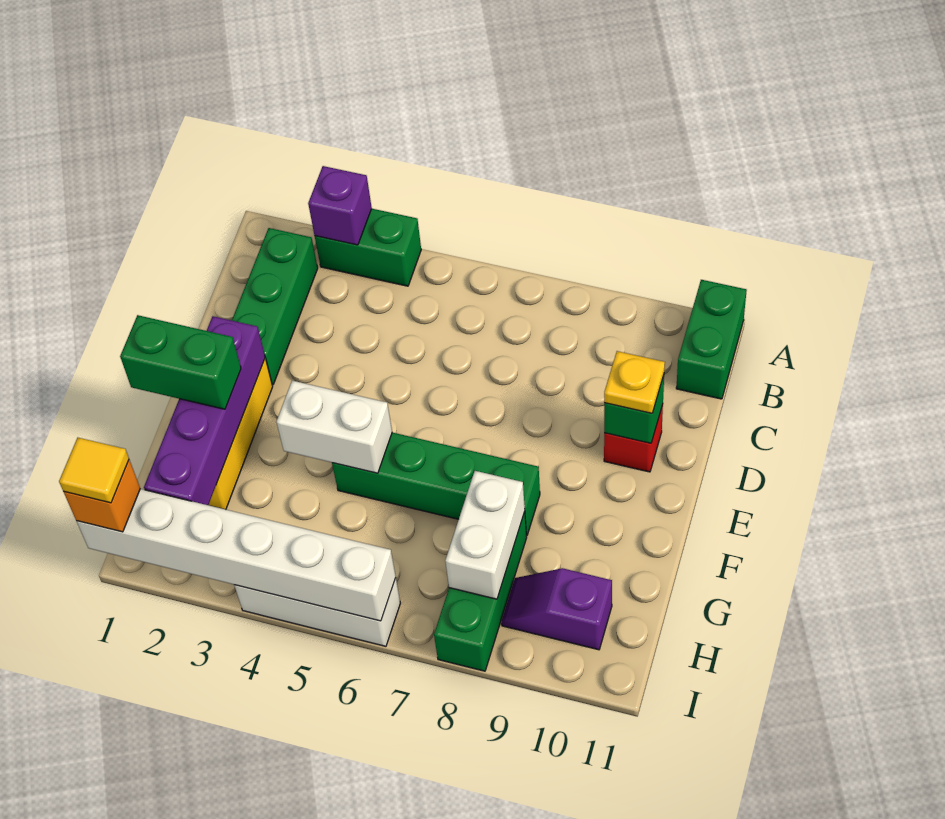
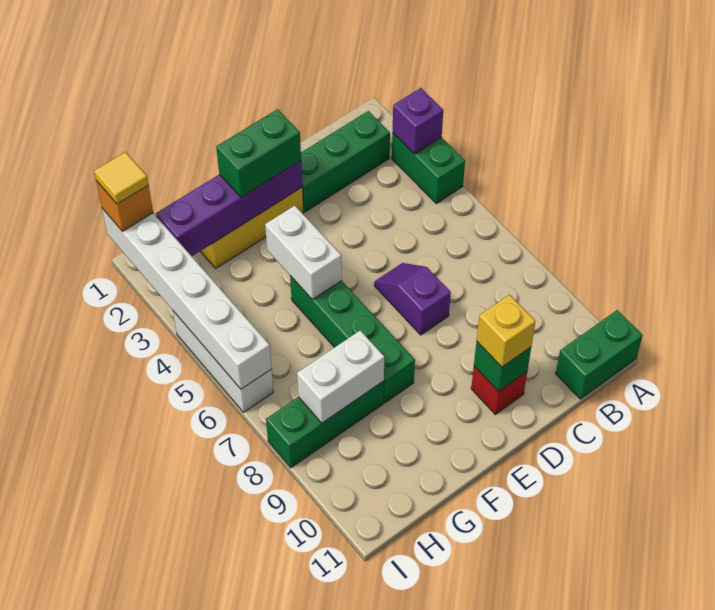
yellow plate D10 level 3 -> yellow brick D10 level 3
green brick F1:F2 level 3 -> green brick E2:F2 level 3
purple slope H9:H10 level 1 top 10 -> purple slope D6:D7 level 1 top 7

